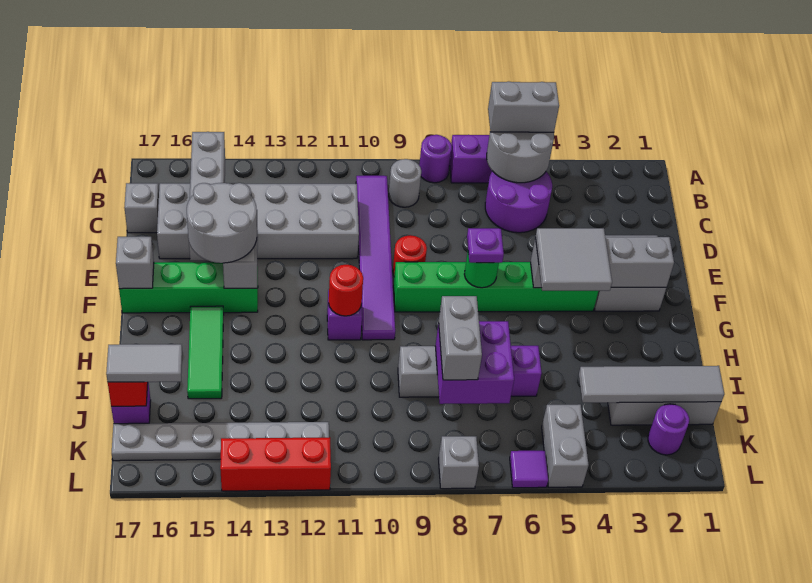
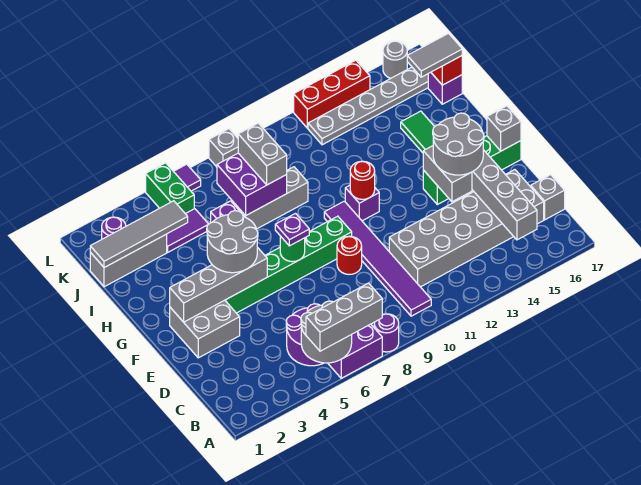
grey brick A5:A6 level 3 -> grey brick A5:A7 level 3
grey round brick B9 level 1 -> grey round brick L16 level 1
grey tile F4:G5 level 3 -> grey round brick F4:G5 level 3
none -> purple tile J4:J5 level 1
grey brick K5:L5 level 1 -> green brick K5:L5 level 1

